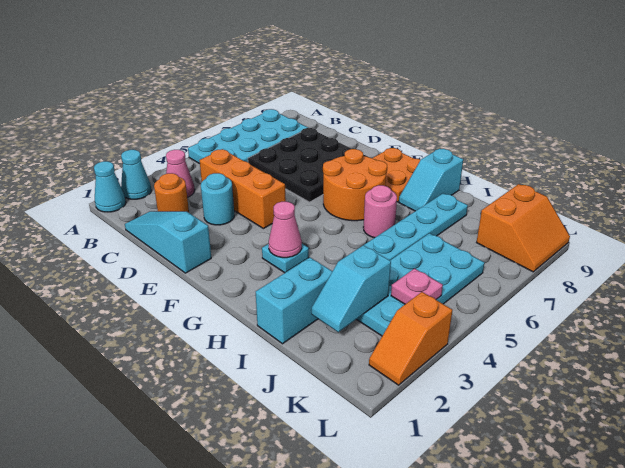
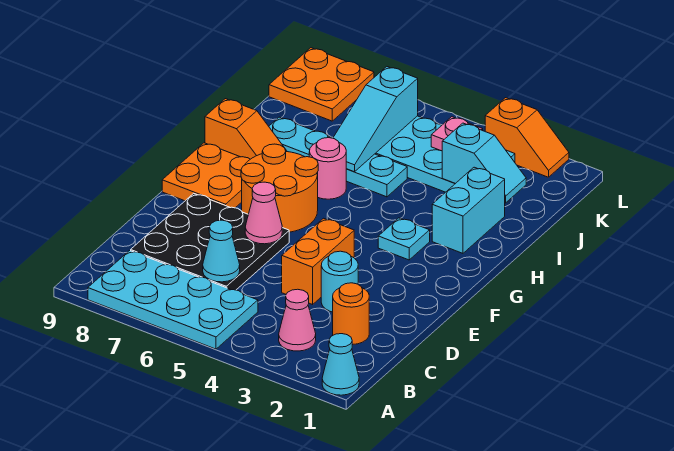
cyan cone A2 level 1 -> cyan cone C6 level 2
cyan slope C1:E1 level 1 top E -> cyan slope I6:K6 level 2 top K
orange brick C4:E4 level 1 -> orange brick D4:E4 level 1
pink cone G3 level 2 -> pink cone E6 level 2
cyan slope H8:H9 level 1 top 9 -> orange slope H8:H9 level 1 top 9
cyan brick I1:I2 level 1 -> cyan brick H2:I2 level 1
orange slope K8:L9 level 1 top K -> orange plate K8:L9 level 1

